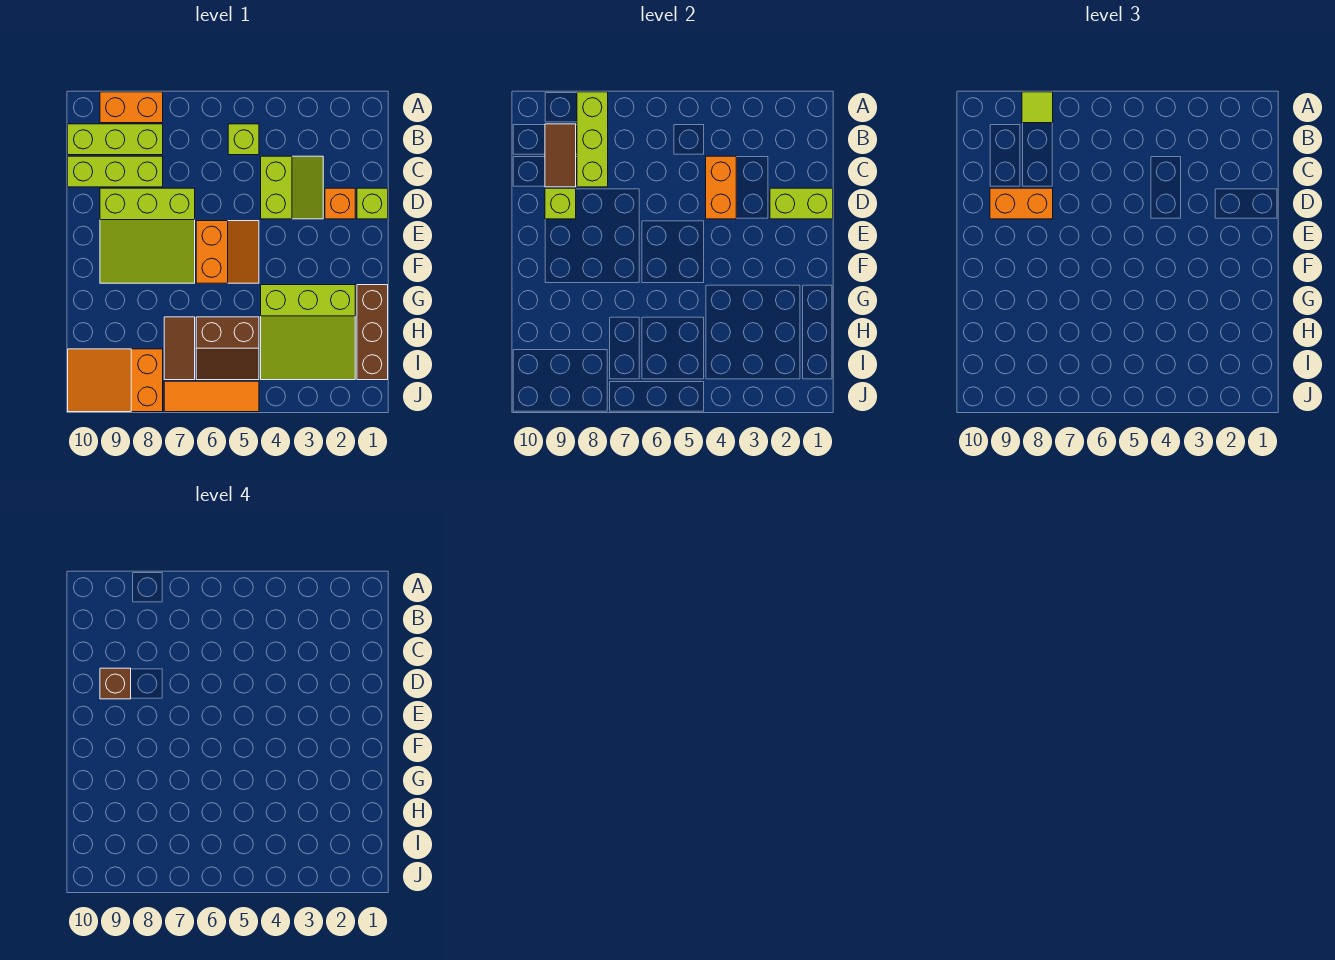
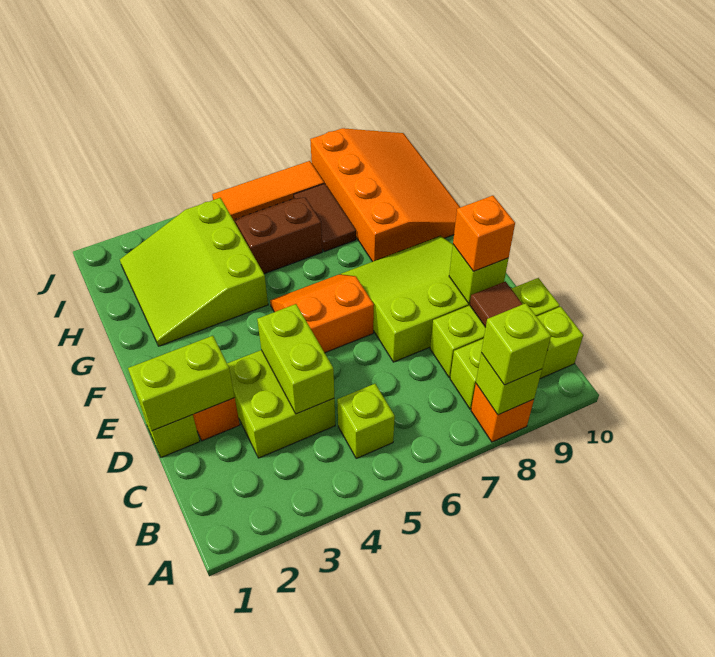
orange brick A8:A9 level 1 -> orange brick A8 level 1
lime brick A8:C8 level 2 -> lime brick A8 level 2
lime tile A8 level 3 -> lime brick A8 level 3
lime slope C3:D4 level 1 top 4 -> lime brick C3:D4 level 1
orange brick C4:D4 level 2 -> lime brick C4:D4 level 2
orange brick D8:D9 level 3 -> orange brick D9 level 3
brown brick D9 level 4 -> none
orange slope E5:F6 level 1 top 6 -> orange slope E5:F6 level 1 top E
brown brick G1:I1 level 1 -> none
lime slope G2:I4 level 1 top G -> lime slope G2:I4 level 1 top 4
orange slope I8:J10 level 1 top 8 -> orange slope G8:J10 level 1 top 8

